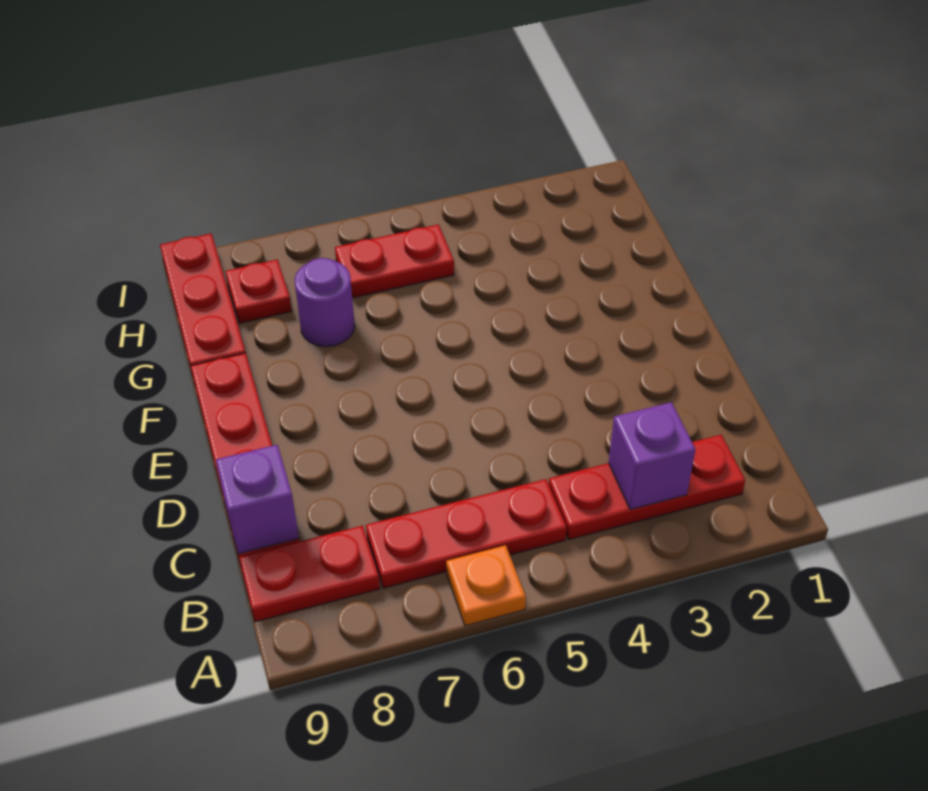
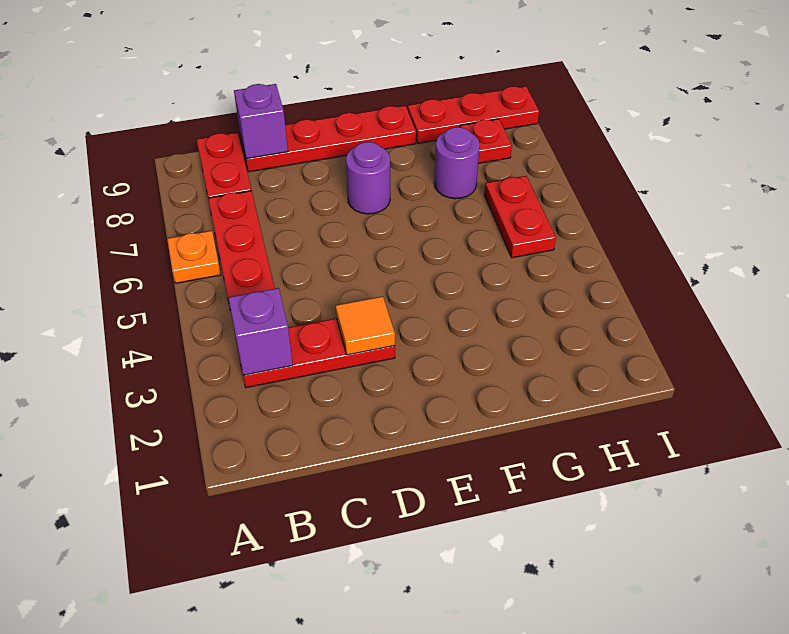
red plate B2:B4 level 1 -> red plate B3:D3 level 1
none -> orange tile D3 level 2
none -> purple round brick E7 level 1

